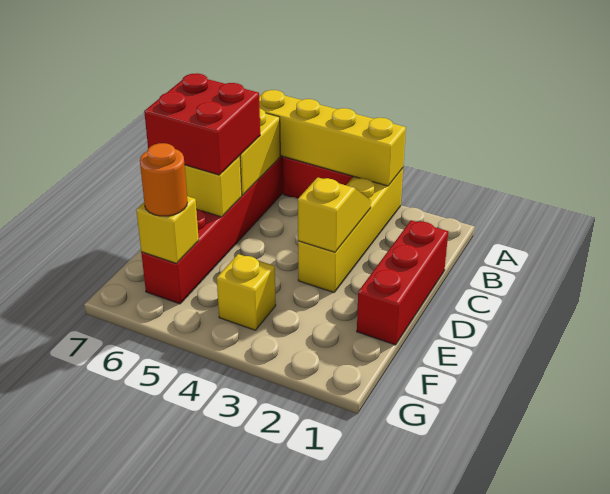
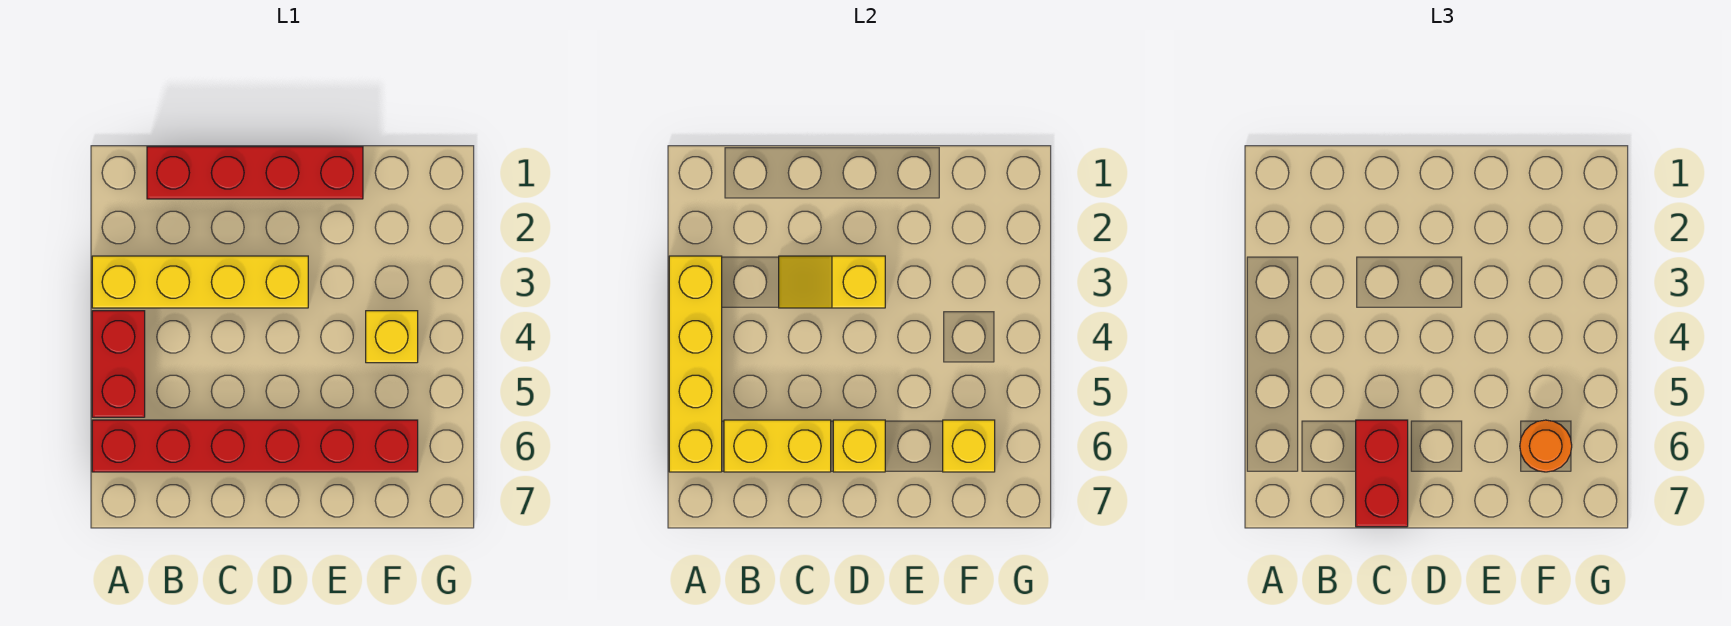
red brick C1:E1 level 1 -> red brick B1:E1 level 1
red brick C6:D7 level 3 -> red brick C6:C7 level 3

